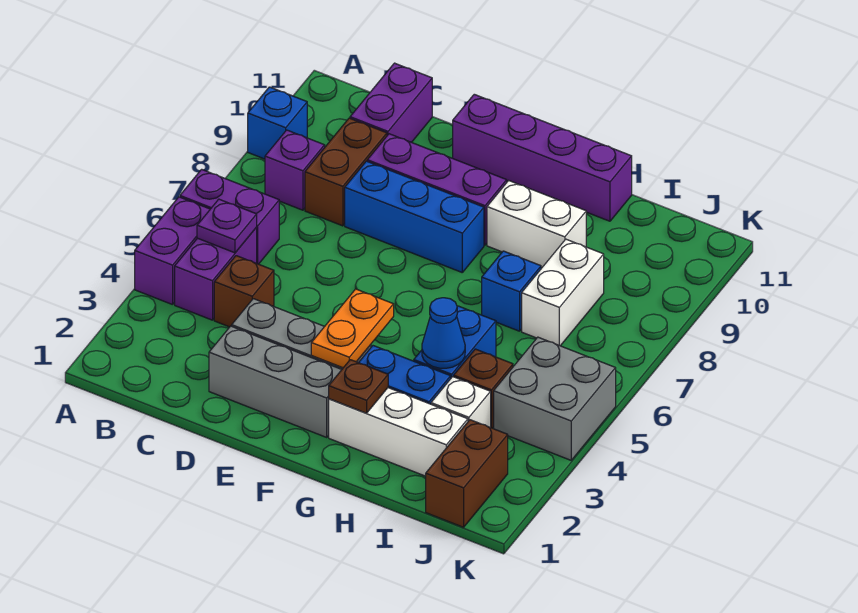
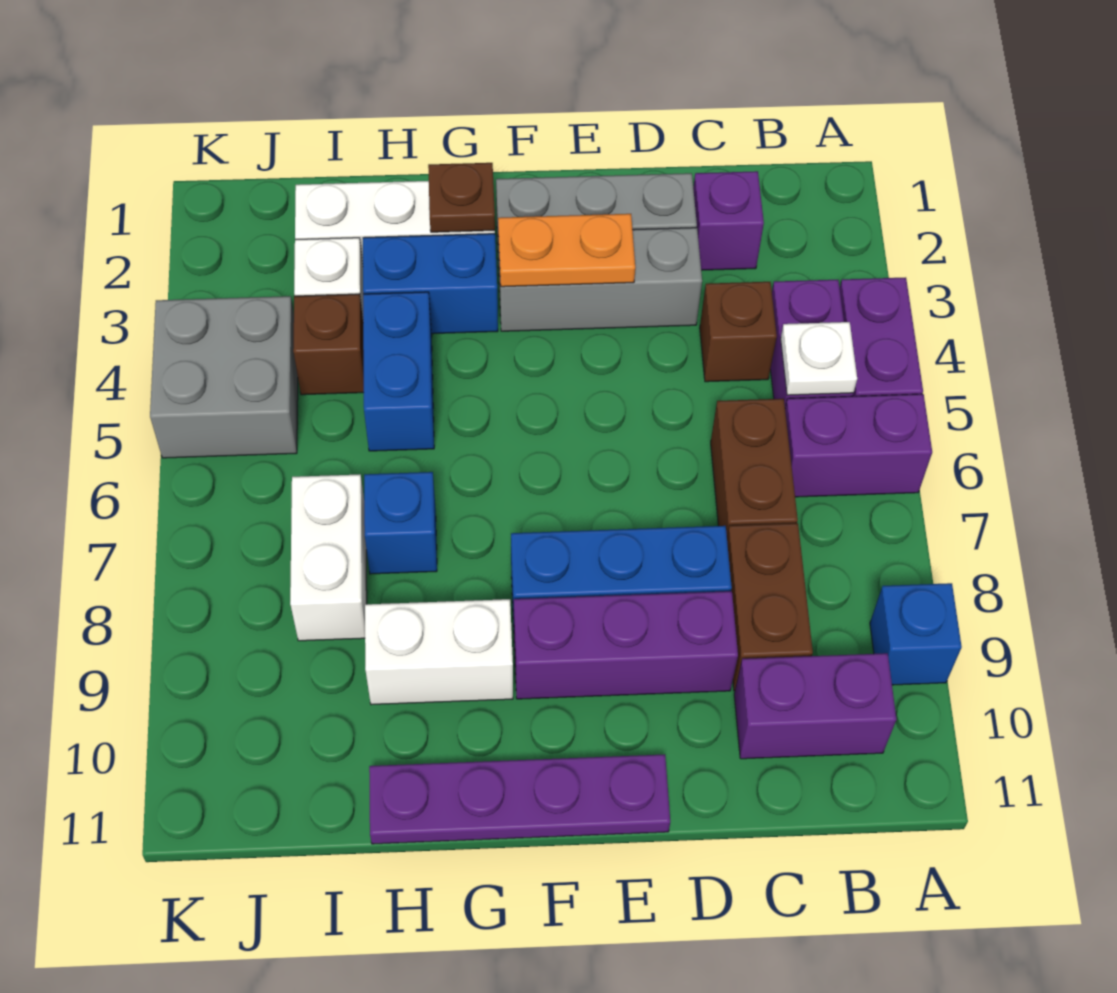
purple plate B5 level 2 -> white plate B5 level 2
purple brick B8 level 1 -> purple brick C2 level 1
purple brick C10:C11 level 1 -> purple brick B10:C10 level 1
purple brick E11:H11 level 1 -> purple plate E11:H11 level 1
orange plate F3:F4 level 2 -> orange plate E3:F3 level 2
blue cone H4 level 2 -> none
brown brick J1:J2 level 1 -> brown brick C6:C7 level 1

